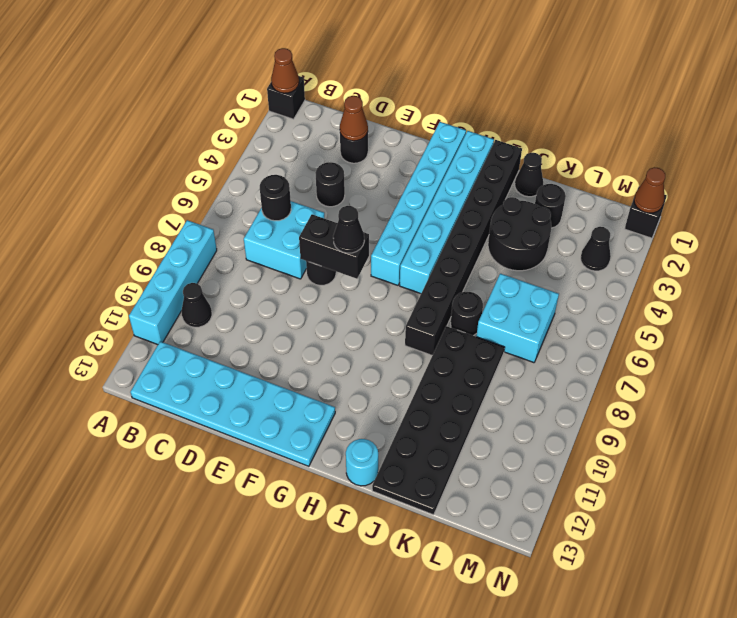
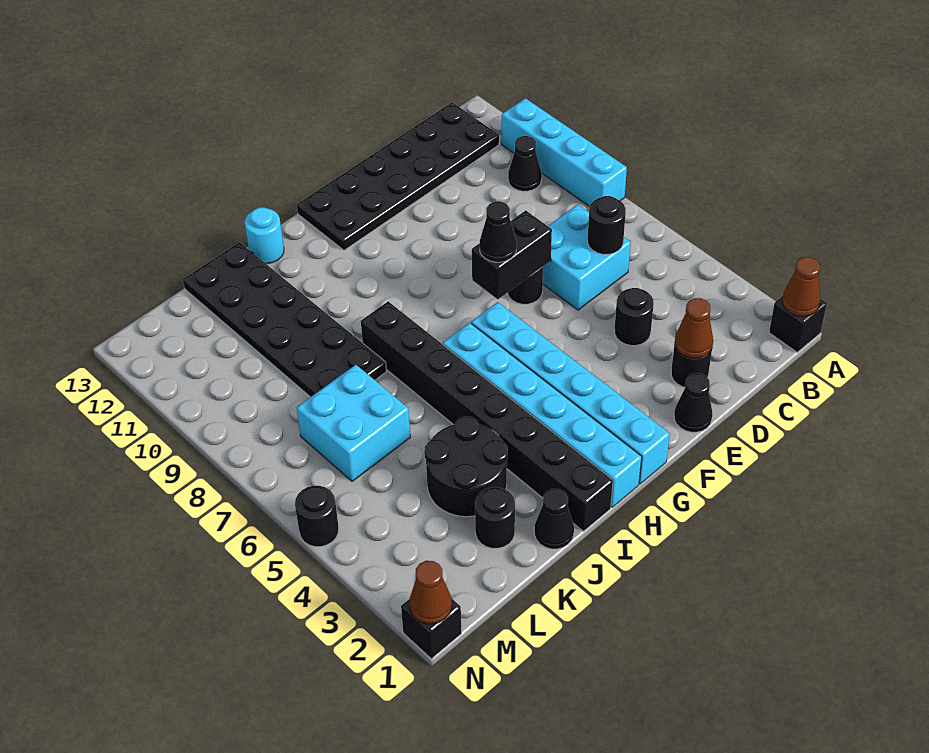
cyan plate B12:G13 level 1 -> black plate B12:G13 level 1
black round brick J7 level 1 -> black round brick N5 level 1
black cone M3 level 1 -> black cone E1 level 1

